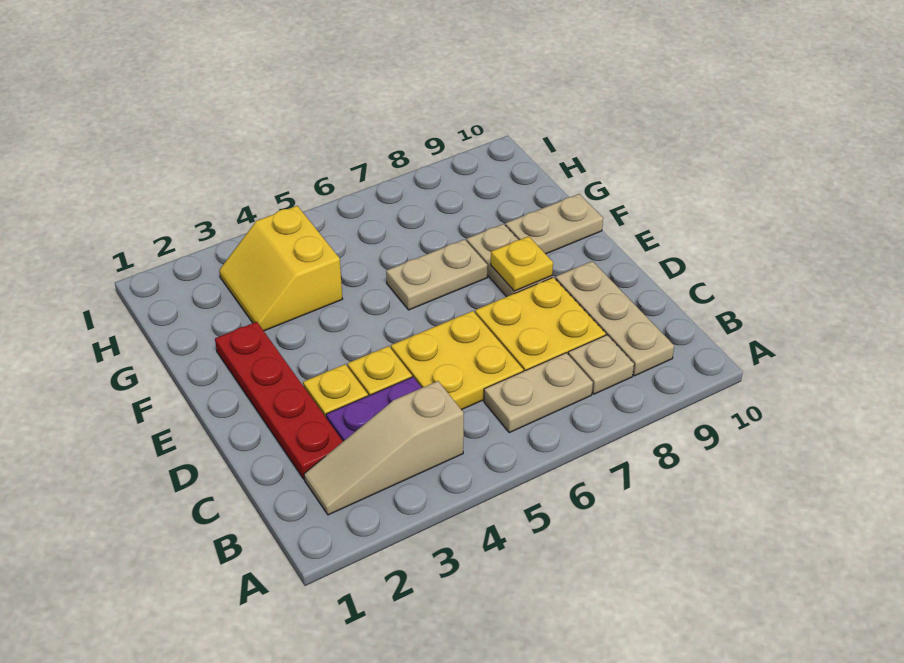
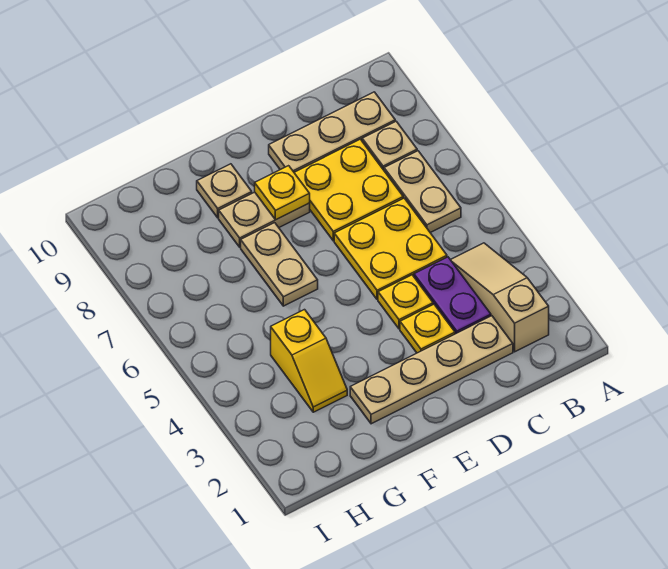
tan slope B2:B4 level 1 top 4 -> tan slope B2:B4 level 1 top 2
red plate C2:F2 level 1 -> tan plate C2:F2 level 1
tan plate F9:F10 level 1 -> tan plate F9 level 1
yellow slope G3:H4 level 1 top 4 -> yellow slope G3:G4 level 1 top 4

